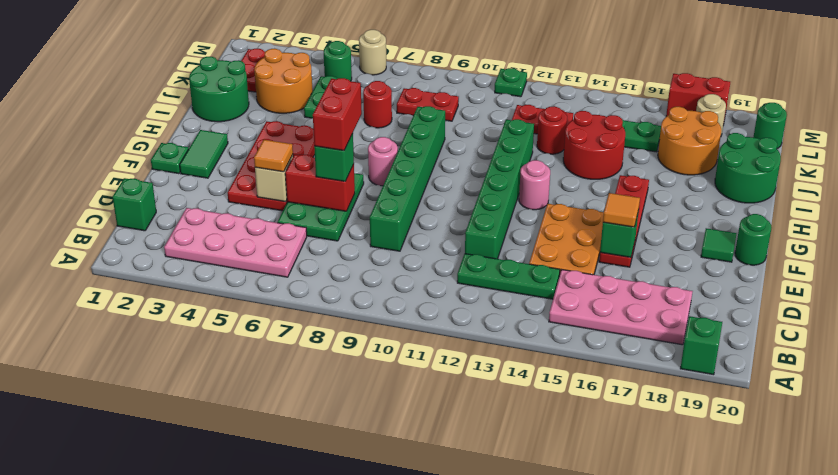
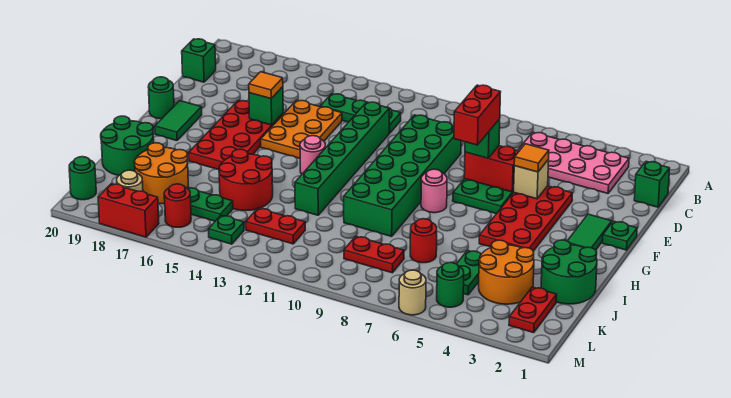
green brick A19 level 1 -> green brick C20 level 1
pink plate B15:C18 level 1 -> none
green brick D9:I9 level 1 -> green brick D9:I10 level 1
red plate E16:H16 level 1 -> red plate E16:H17 level 1
green tile F19 level 1 -> green tile F19:G19 level 1
red round brick J13 level 1 -> red round brick L16 level 1
green plate M11 level 1 -> green plate L14 level 1

